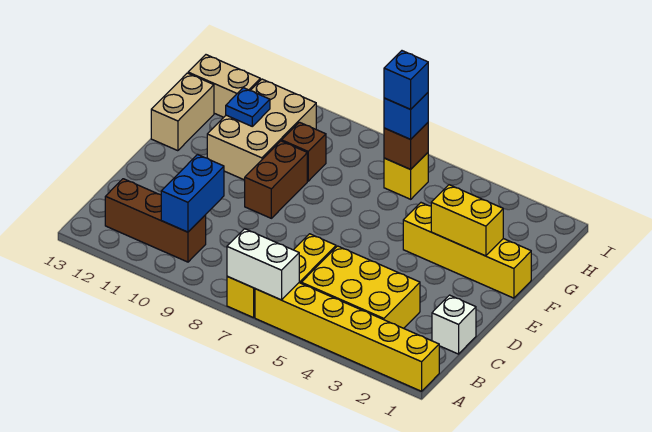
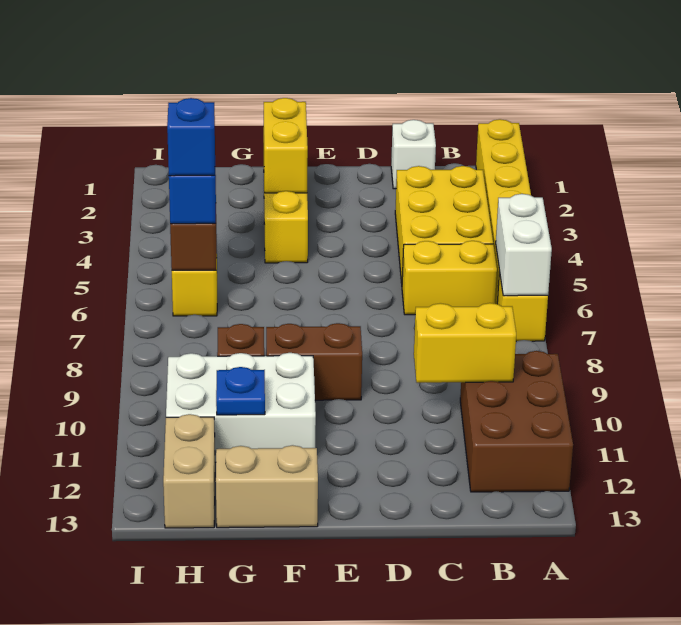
brown brick B10:B12 level 1 -> brown brick A10:B12 level 1
blue brick B10:C10 level 2 -> yellow brick B10:C10 level 2
tan brick F10:H11 level 1 -> white brick F10:H11 level 1

